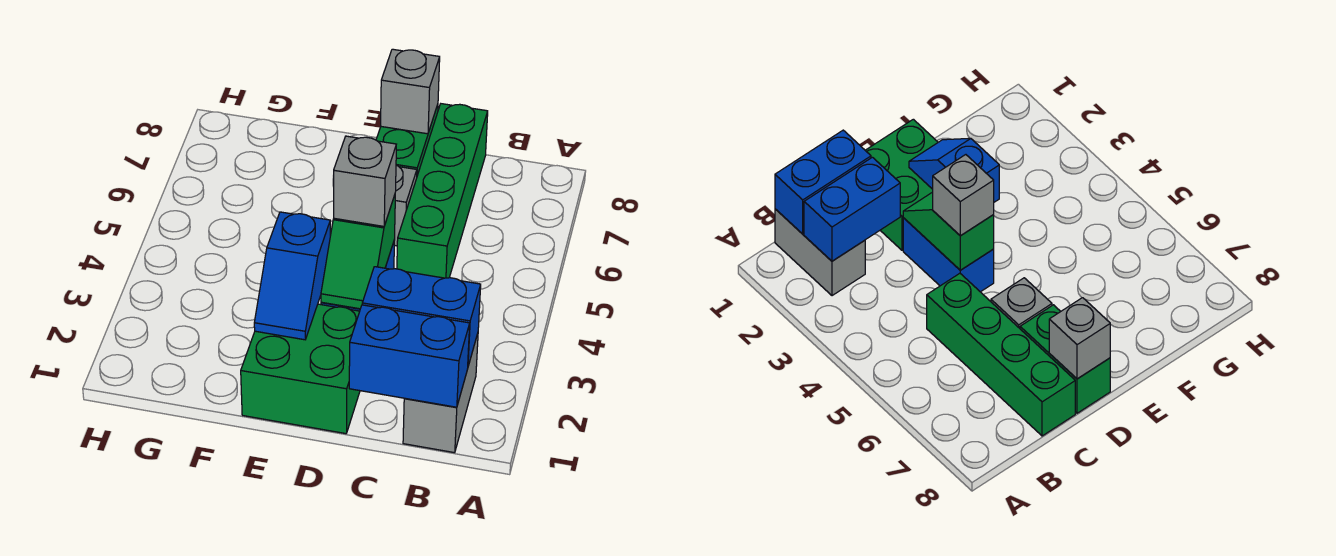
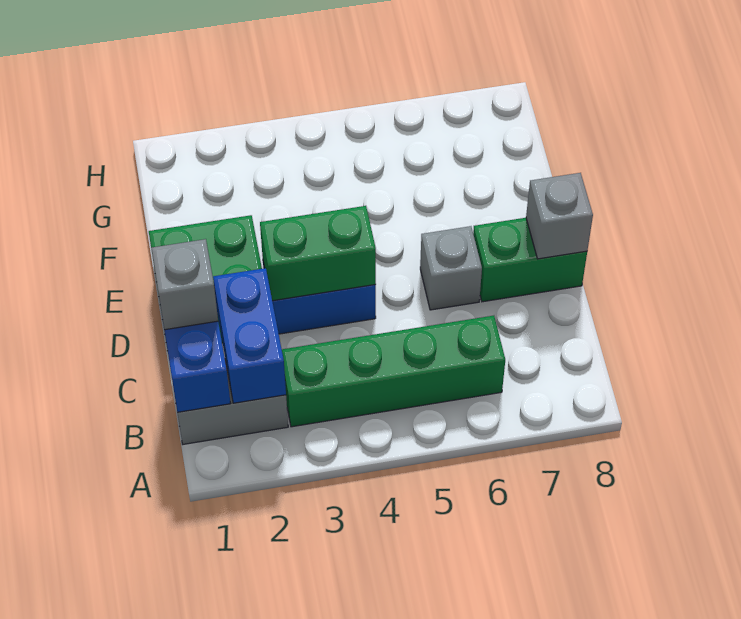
green brick C5:C8 level 1 -> green brick B3:B6 level 1
green slope D3:D4 level 2 top 4 -> green brick D3:D4 level 2
grey brick D4 level 3 -> grey brick C1 level 3
blue slope E2:E3 level 2 top 3 -> none

